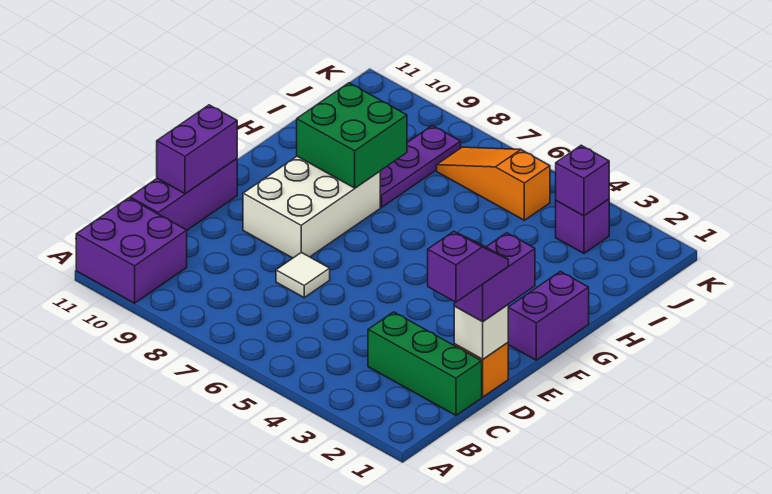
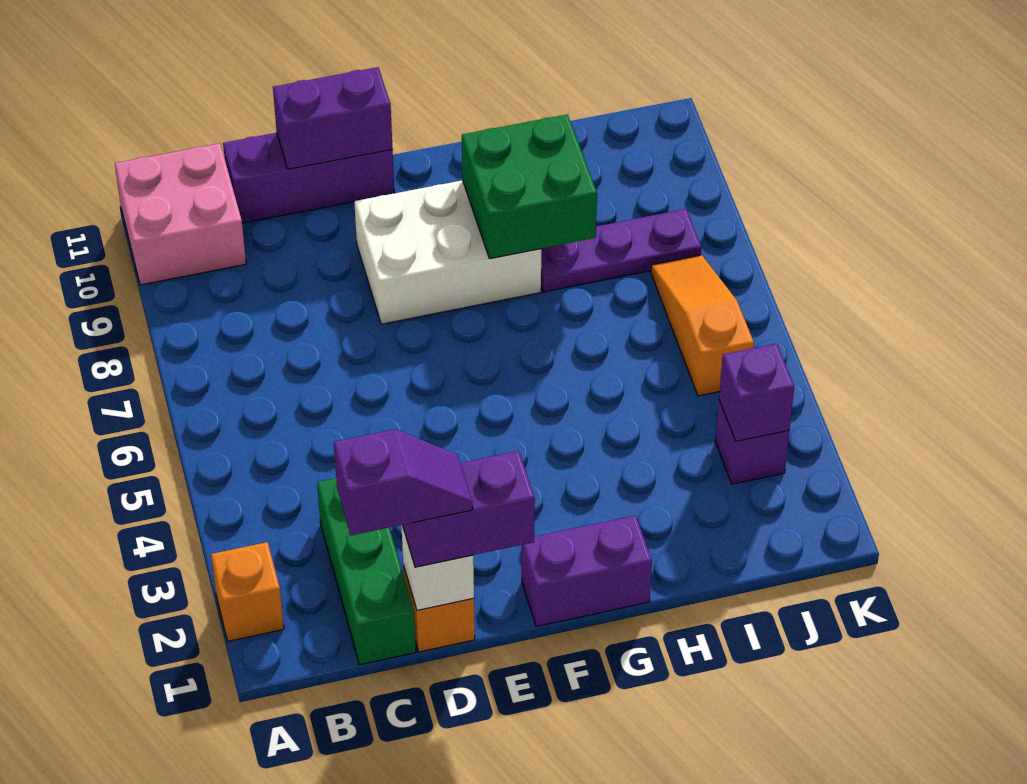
none -> orange brick A2 level 1
purple brick A10:B11 level 1 -> pink brick A10:B11 level 1
white tile D7 level 1 -> none

